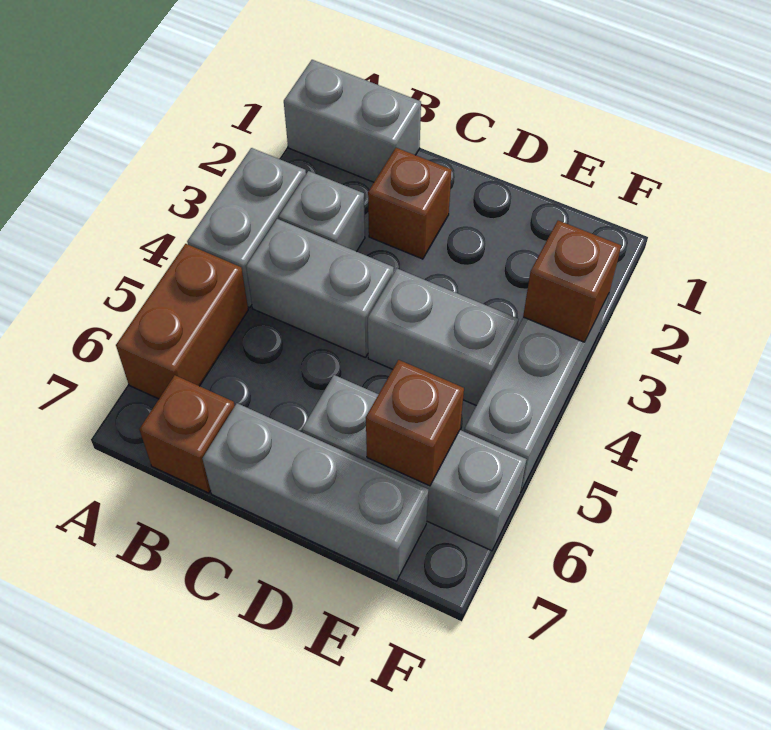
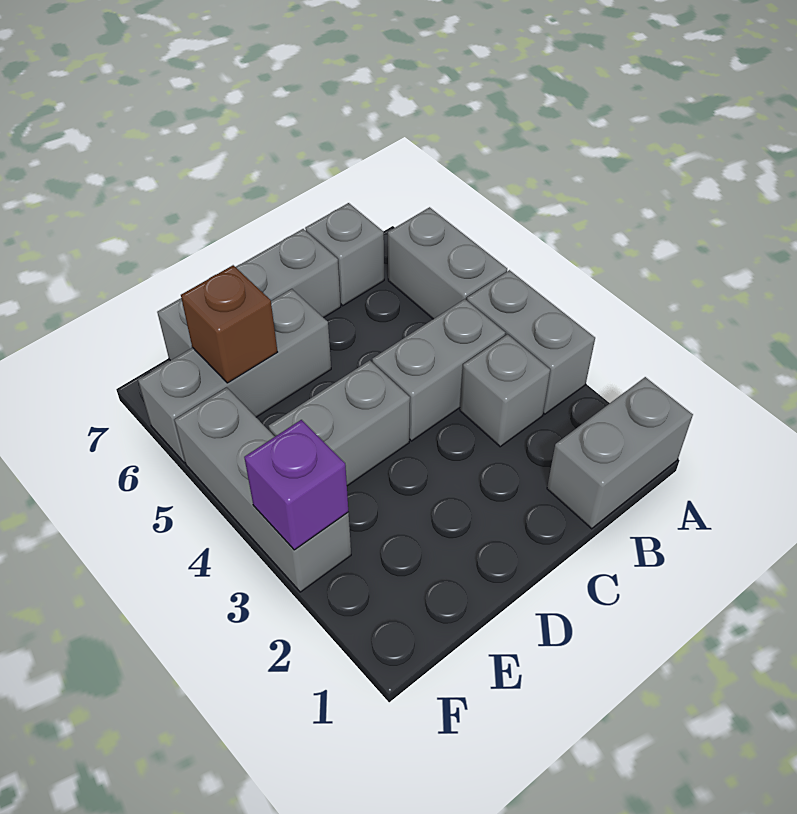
brown brick A5:A6 level 1 -> grey brick A5:A6 level 1
brown brick B7 level 1 -> grey brick B7 level 1
brown brick C2 level 1 -> none
brown brick F3 level 2 -> purple brick F3 level 2

